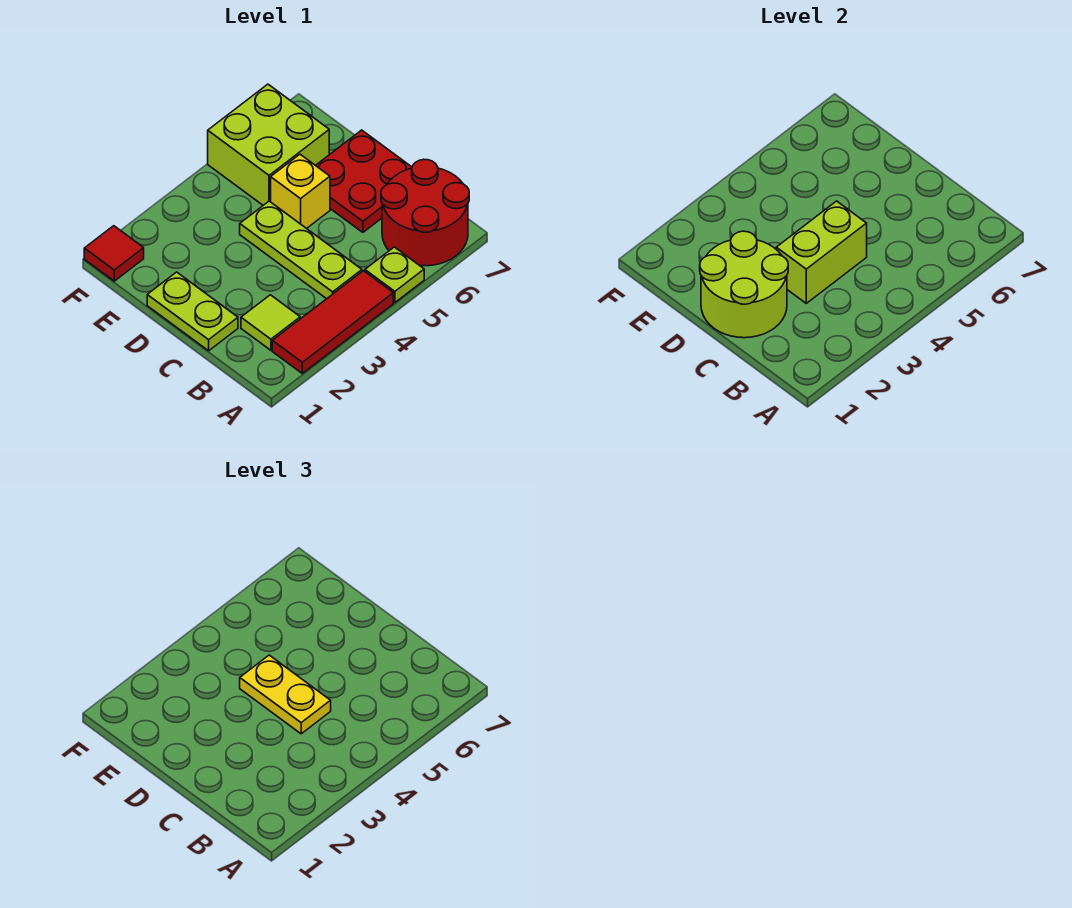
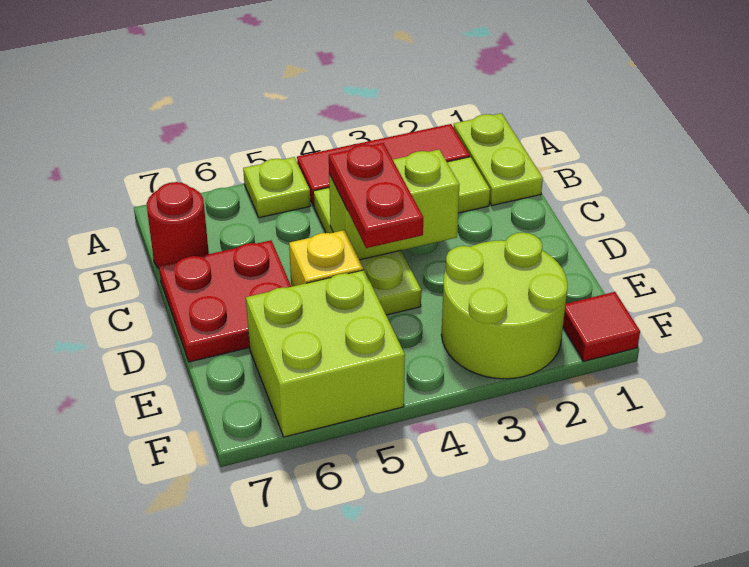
red round brick A6:B7 level 1 -> red round brick B7 level 1
lime plate C1:D1 level 1 -> lime plate A1:B1 level 1
lime round brick C1:D2 level 2 -> lime round brick E2:F3 level 1
yellow plate C4:D4 level 3 -> red plate C4:D4 level 3

